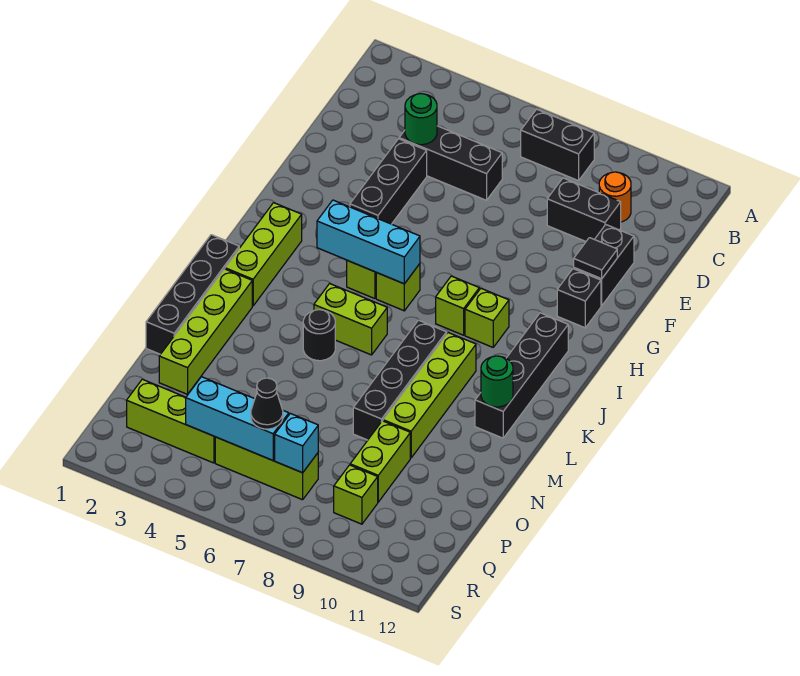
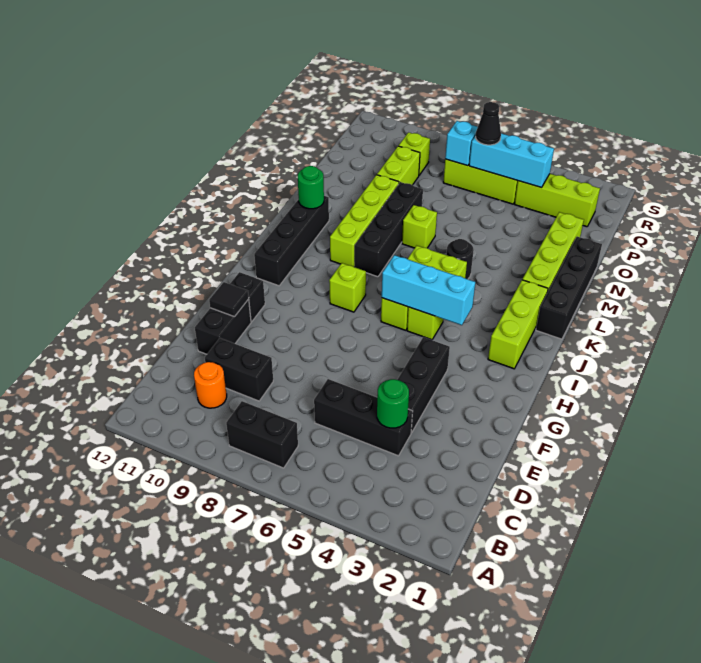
lime brick I9 level 1 -> lime brick M7 level 1

